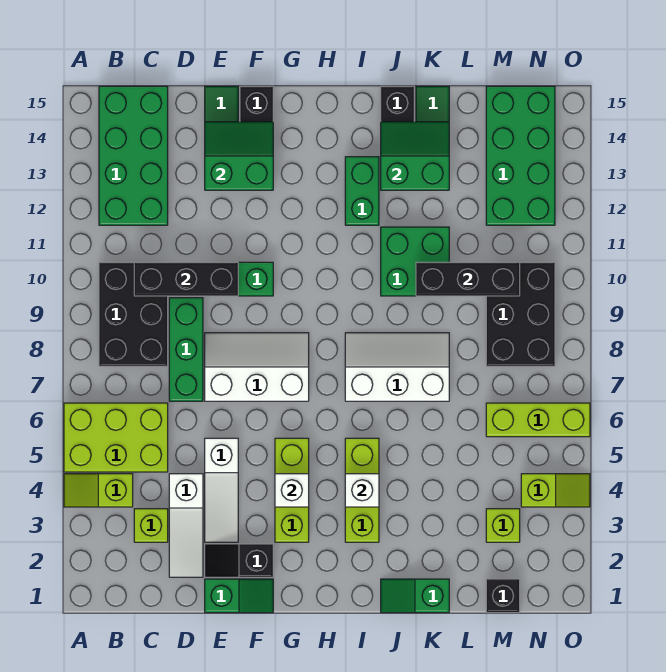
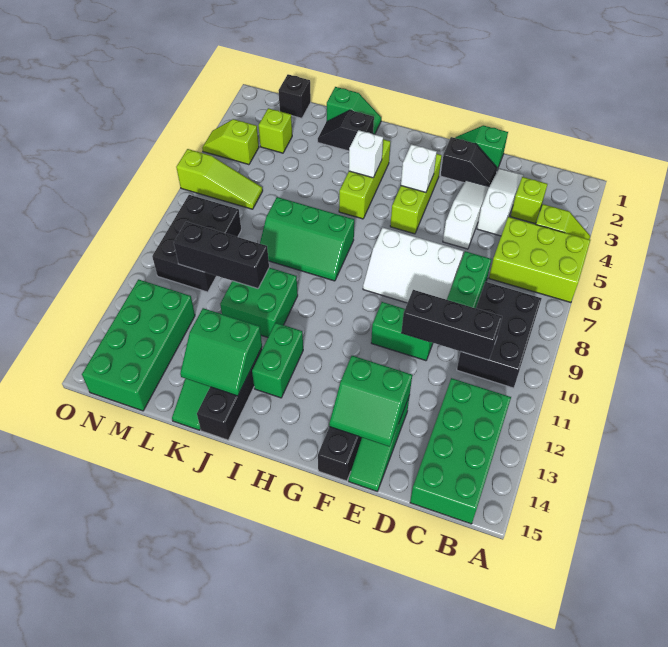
white slope I7:K8 level 1 top 7 -> green slope I7:K8 level 1 top 7
none -> black slope J2:K2 level 1 top J
lime brick M6:O6 level 1 -> lime slope M6:O6 level 1 top O

